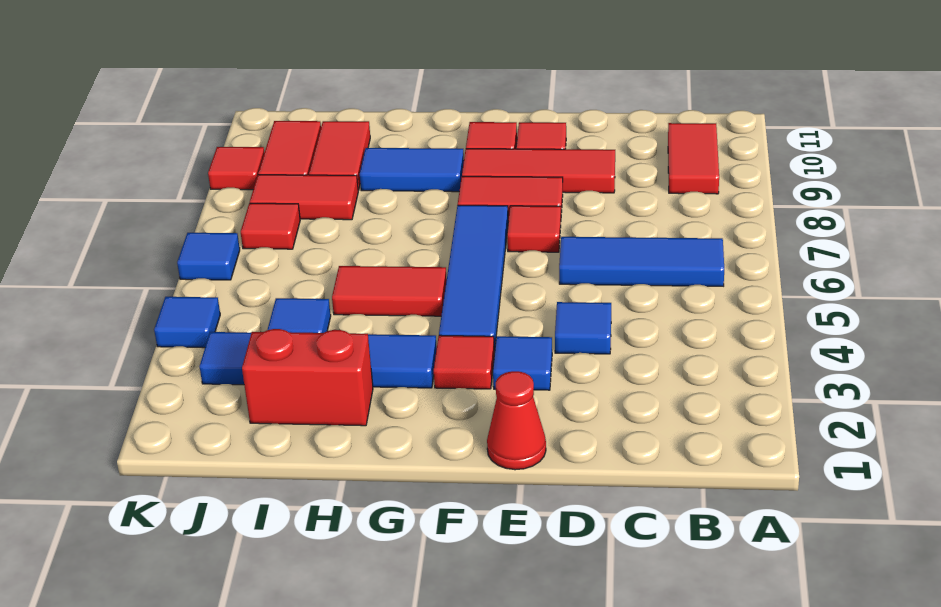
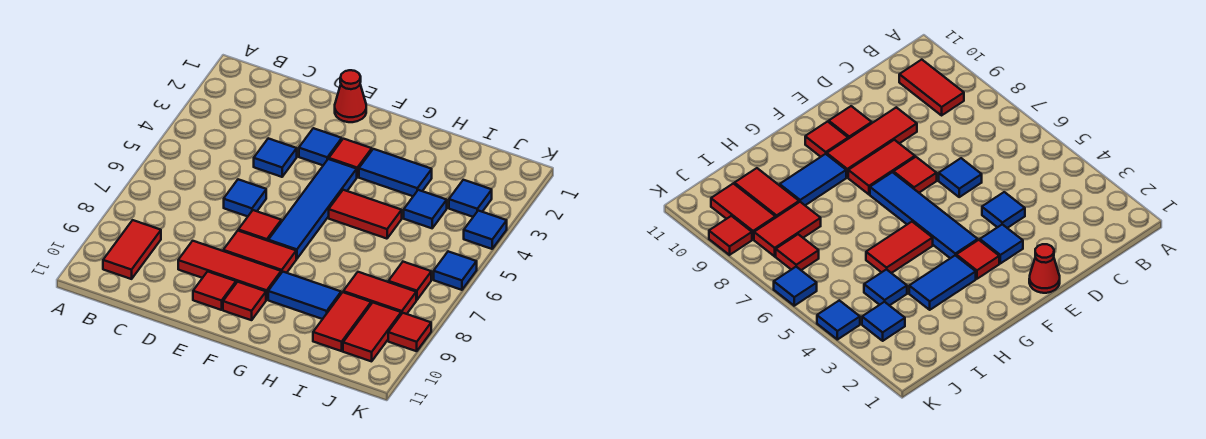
blue tile B6:D6 level 1 -> blue tile D6 level 1
red brick H2:I2 level 1 -> none

